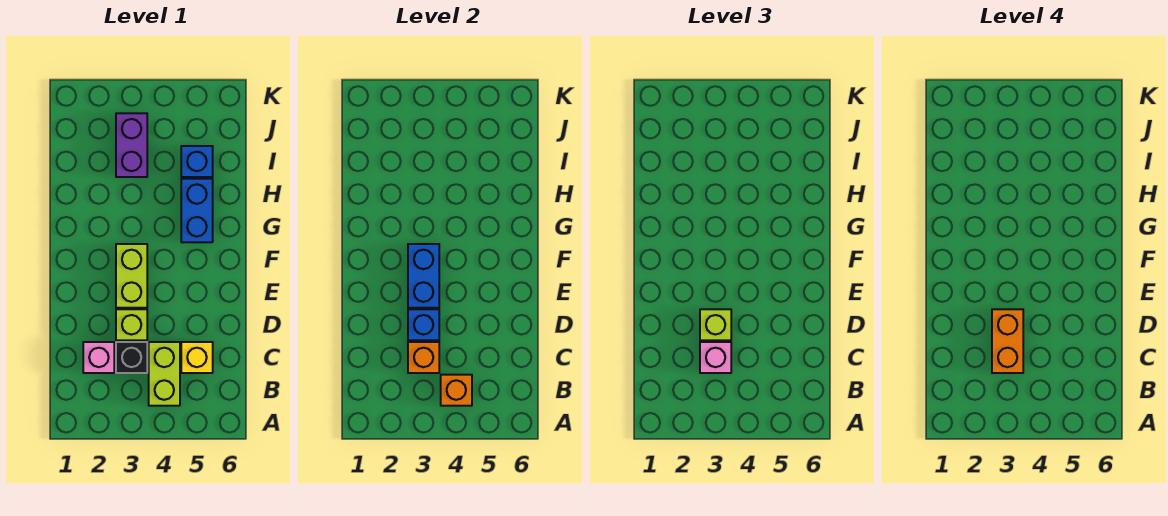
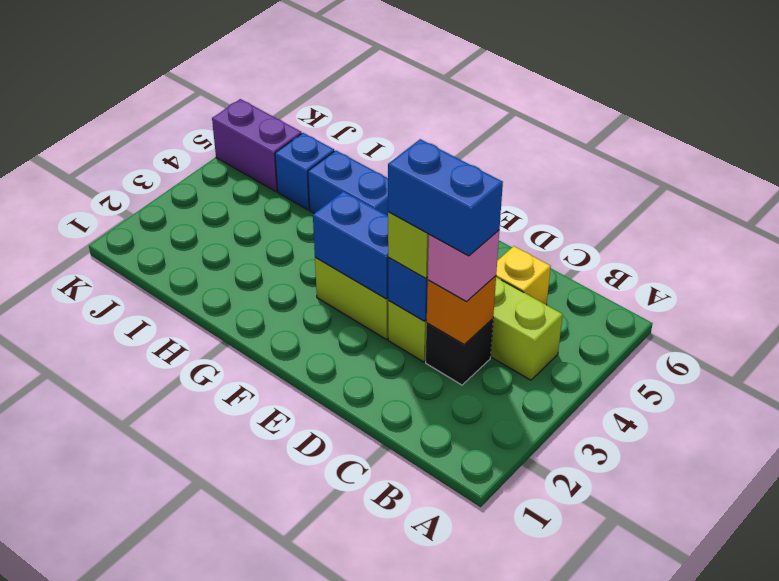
orange brick B4 level 2 -> none
pink brick C2 level 1 -> none
orange brick C3:D3 level 4 -> blue brick C3:D3 level 4
purple brick I3:J3 level 1 -> purple brick J5:K5 level 1

